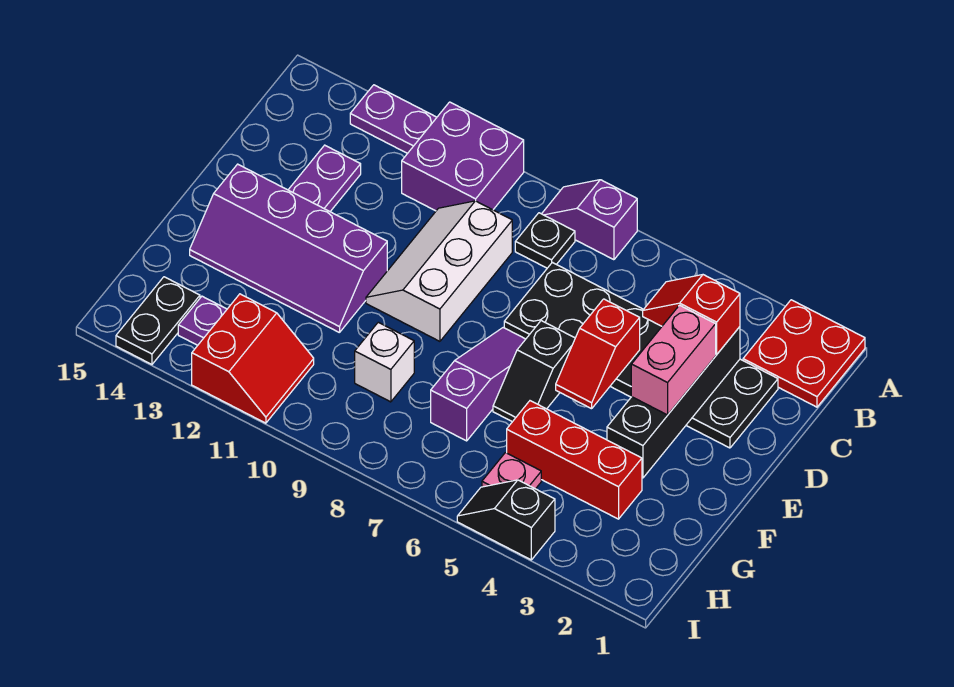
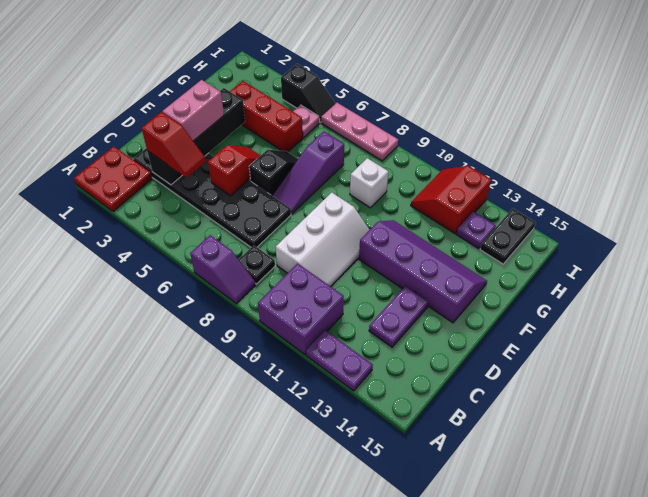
none -> pink plate I6:I8 level 1

